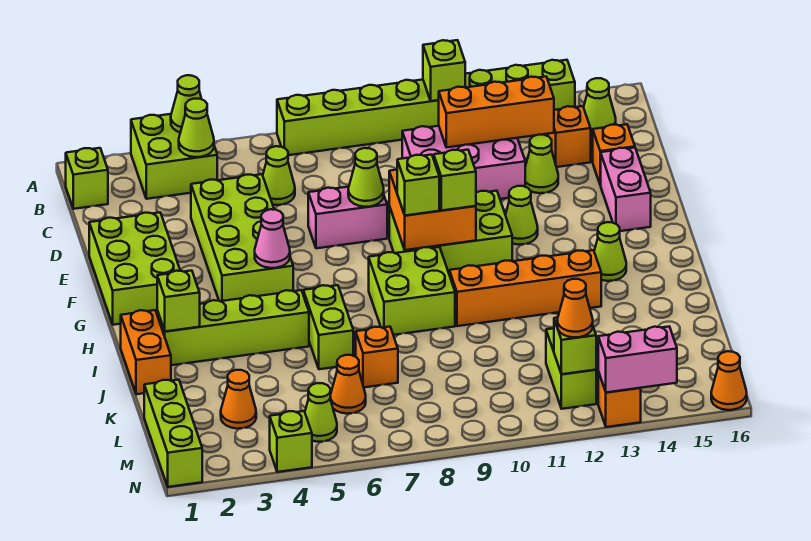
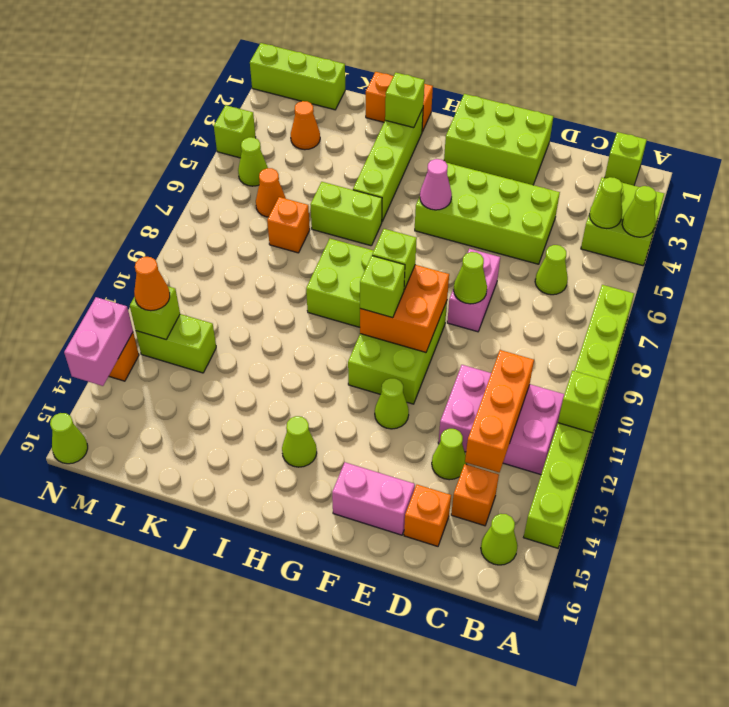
pink brick C10:D12 level 1 -> pink brick B11:D12 level 1
orange brick I10:I13 level 1 -> none
orange cone N16 level 1 -> lime cone N16 level 1

